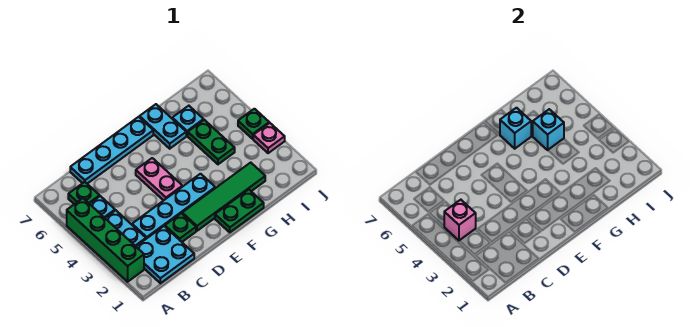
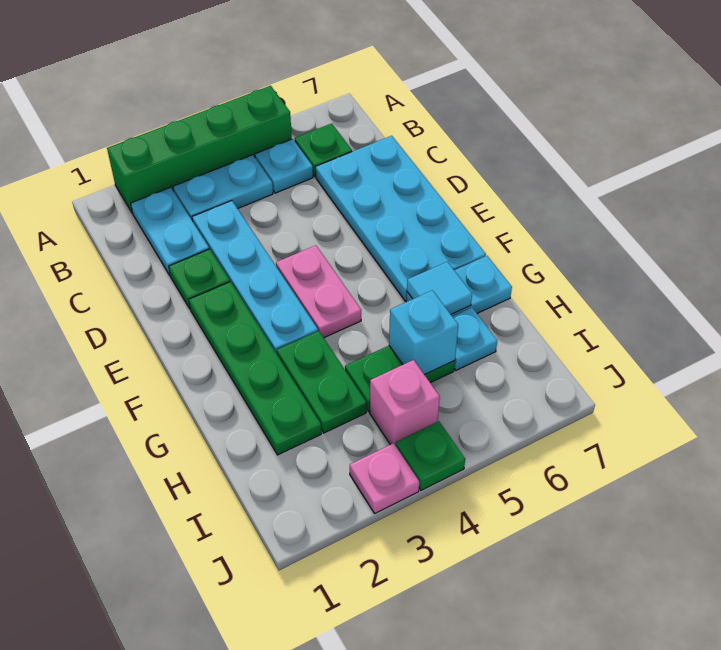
cyan plate B1:C2 level 1 -> cyan plate B2:C2 level 1
pink brick B4 level 2 -> pink brick I4 level 1
cyan plate C7:F7 level 1 -> cyan plate C6:F7 level 1
green tile E2:H2 level 1 -> green plate E2:H2 level 1
pink plate E4:E5 level 1 -> pink plate E4:F4 level 1
green plate F1:G1 level 1 -> green plate G3:H3 level 1
cyan brick G6 level 2 -> cyan tile G6 level 2

